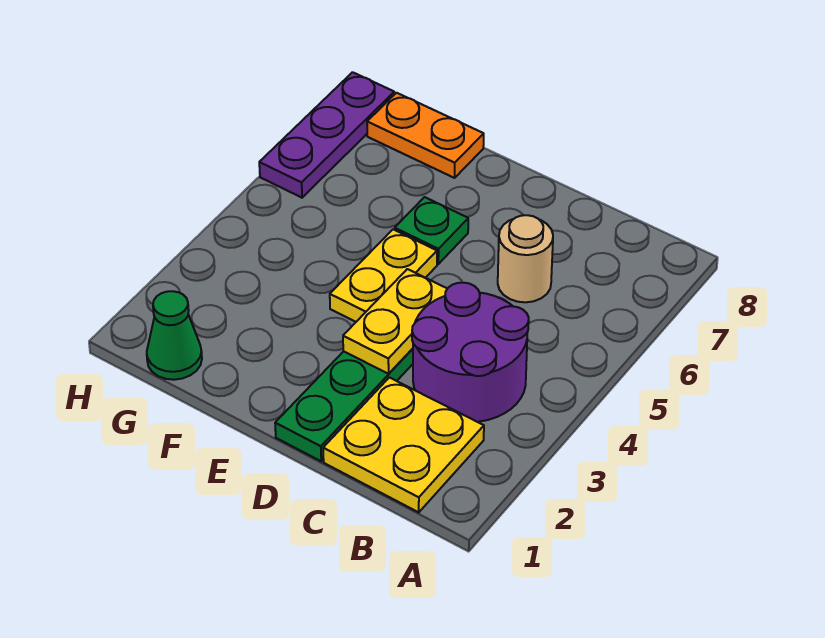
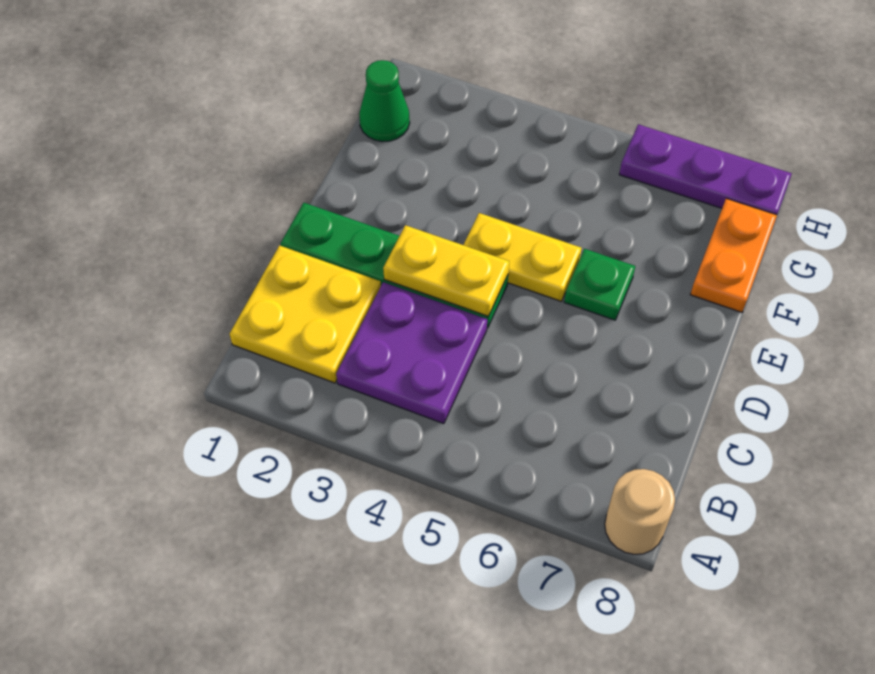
purple round brick B3:C4 level 1 -> purple plate B3:C4 level 1
tan round brick C6 level 1 -> tan round brick A8 level 1

